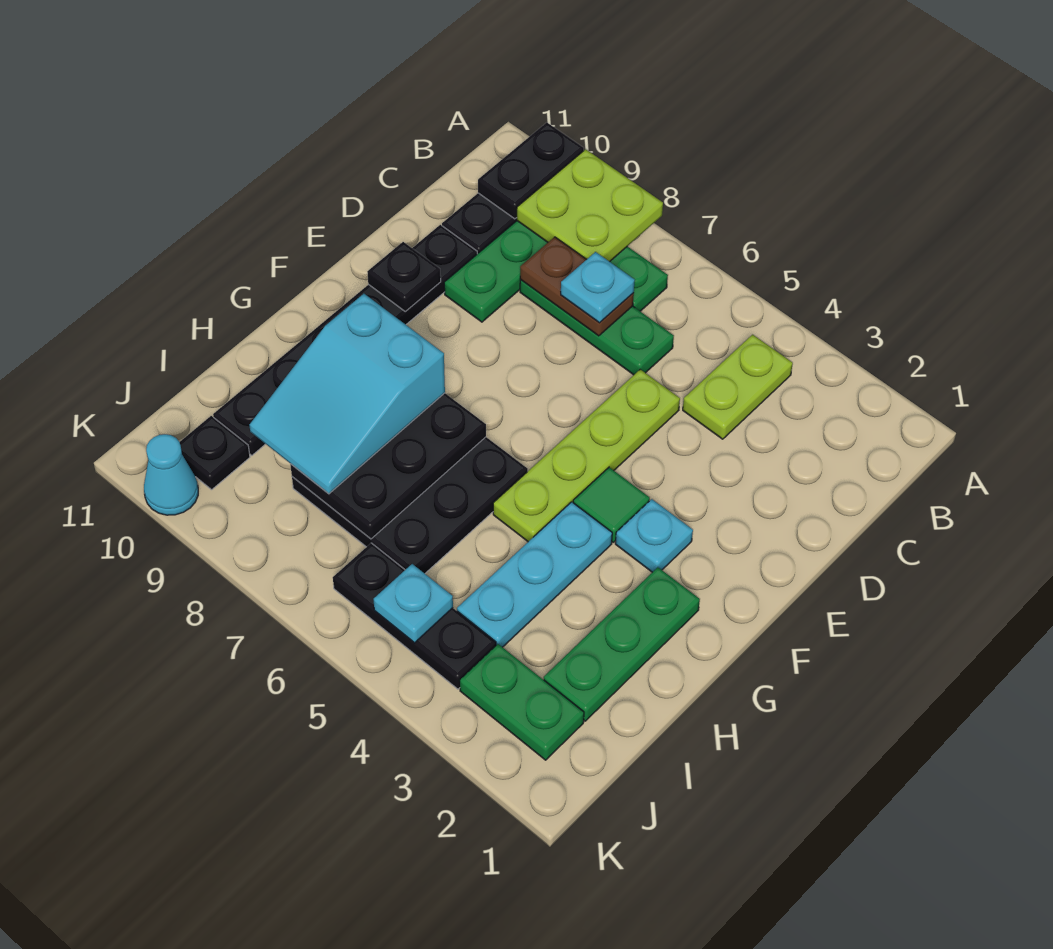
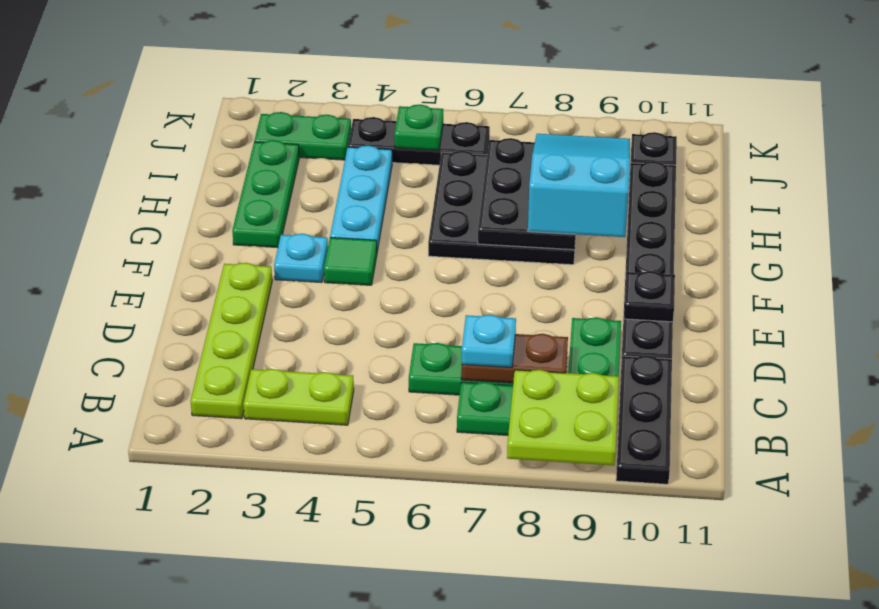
black plate A10:B10 level 2 -> none
lime plate B4:C4 level 1 -> lime plate B3:B4 level 1
lime plate D5:G5 level 1 -> lime plate B2:E2 level 1
cyan plate J5 level 2 -> green plate J5 level 2
cyan cone K10 level 1 -> none

